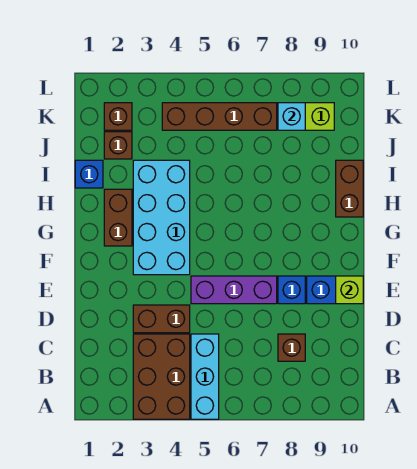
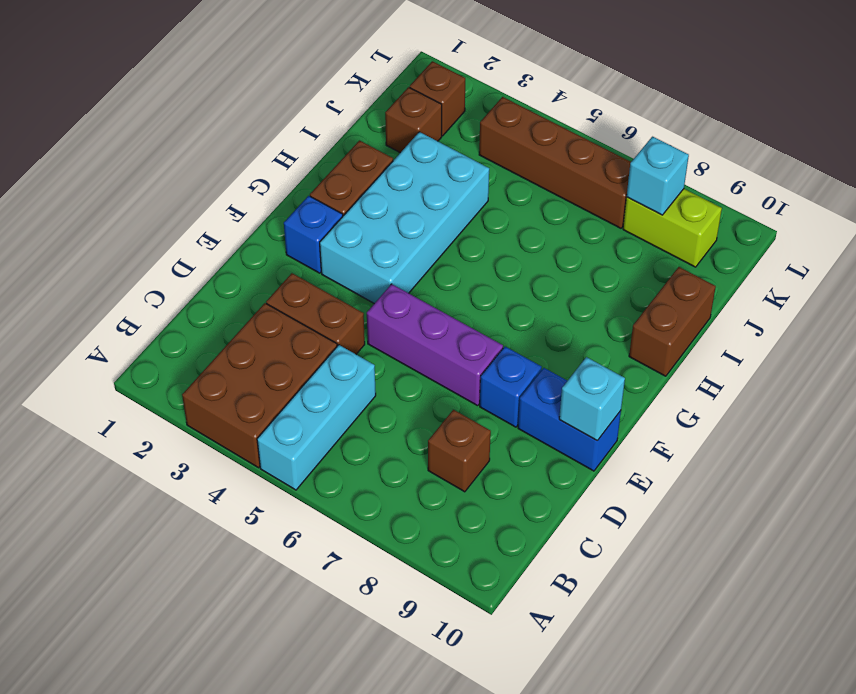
lime brick E10 level 2 -> cyan brick E10 level 2
blue brick I1 level 1 -> blue brick F2 level 1

